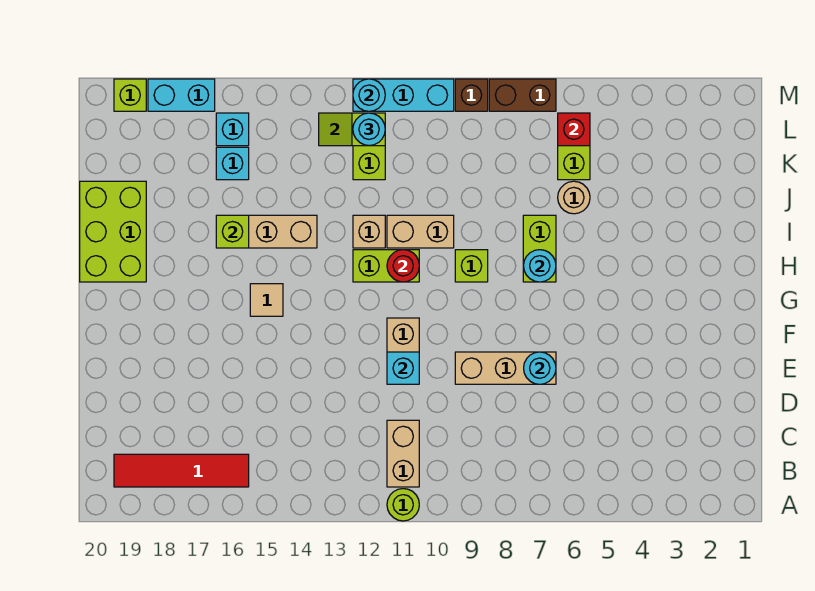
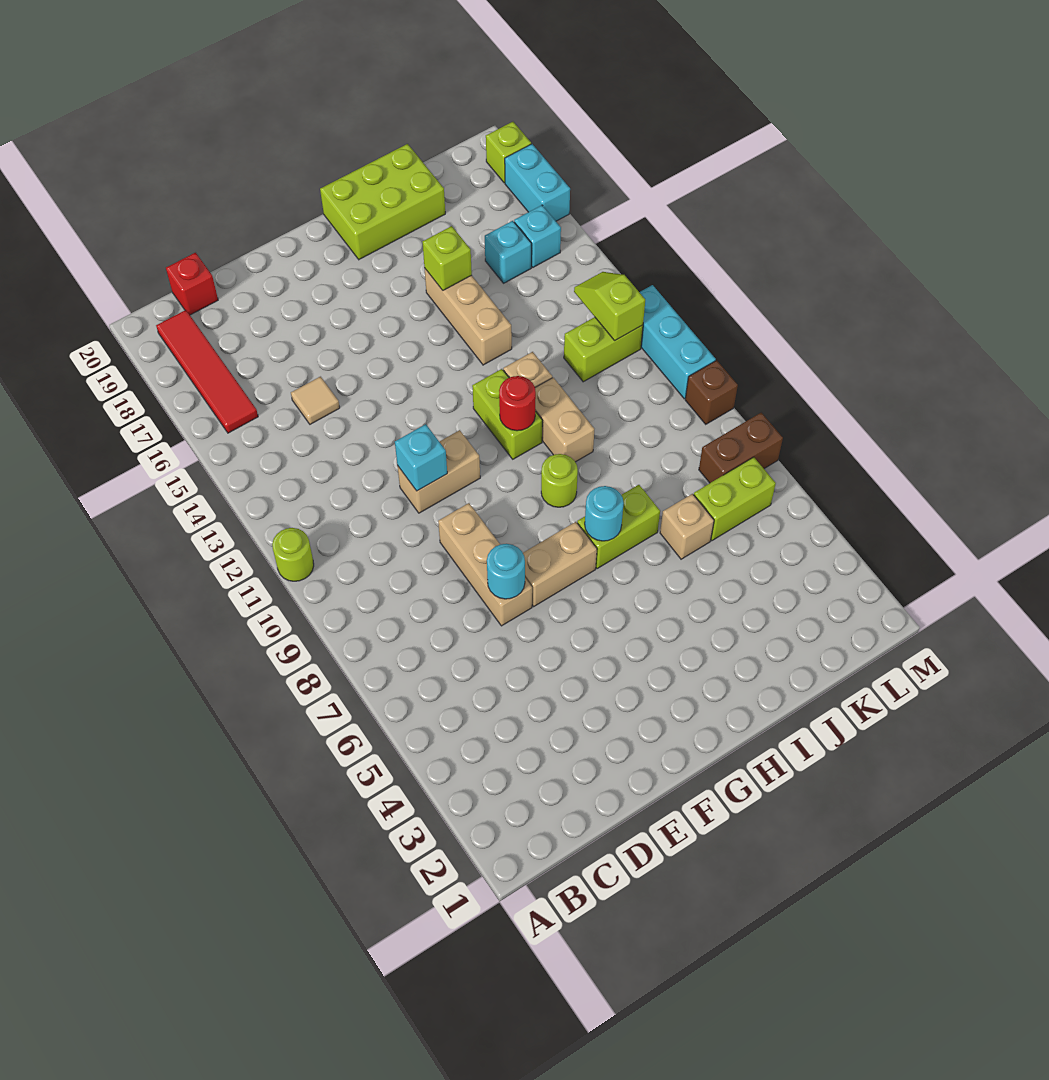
tan brick B11:C11 level 1 -> tan brick F7:G7 level 1
tan tile G15 level 1 -> tan tile D15 level 1
lime brick H9 level 1 -> lime round brick H9 level 1
tan round brick J6 level 1 -> tan brick J6 level 1
red brick L6 level 2 -> red brick C20 level 1
cyan round brick L12 level 3 -> none
brown brick M7:M8 level 1 -> brown brick L7:M7 level 1
cyan round brick M12 level 2 -> none

